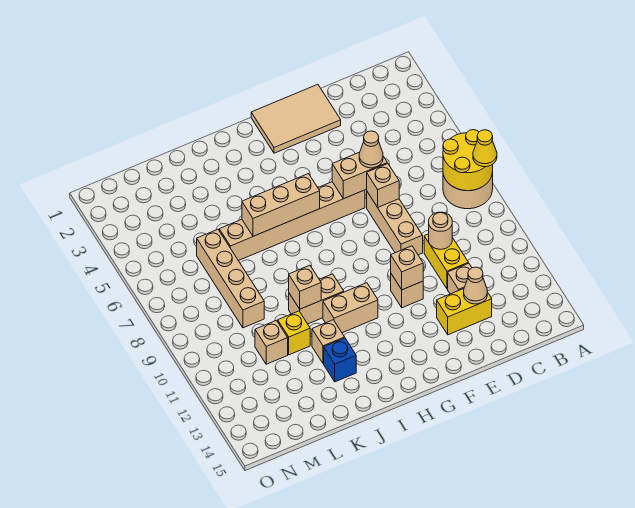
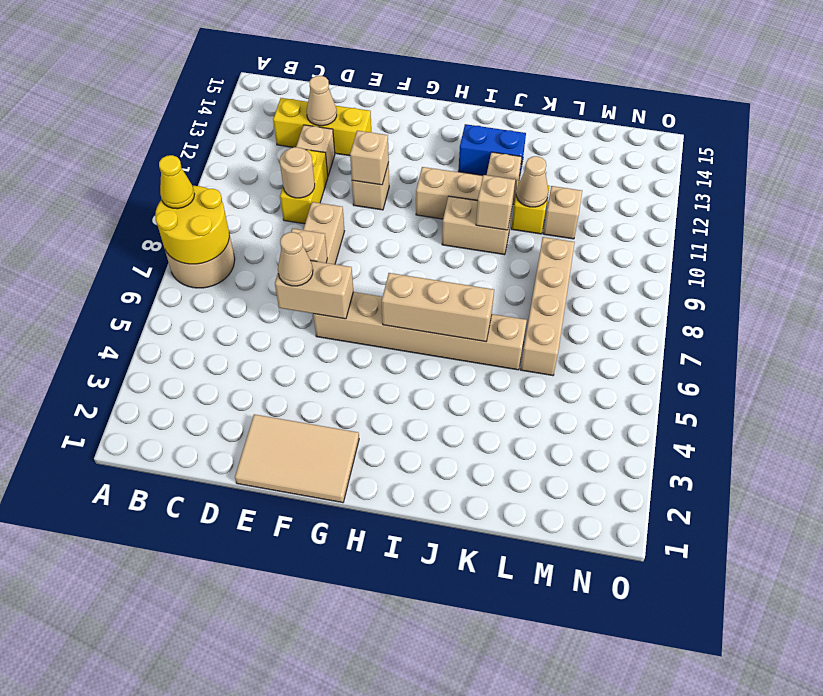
yellow brick D13:E13 level 1 -> yellow brick C13:E13 level 1
blue brick J13 level 1 -> blue brick I13:J13 level 1
none -> tan cone K11 level 2

